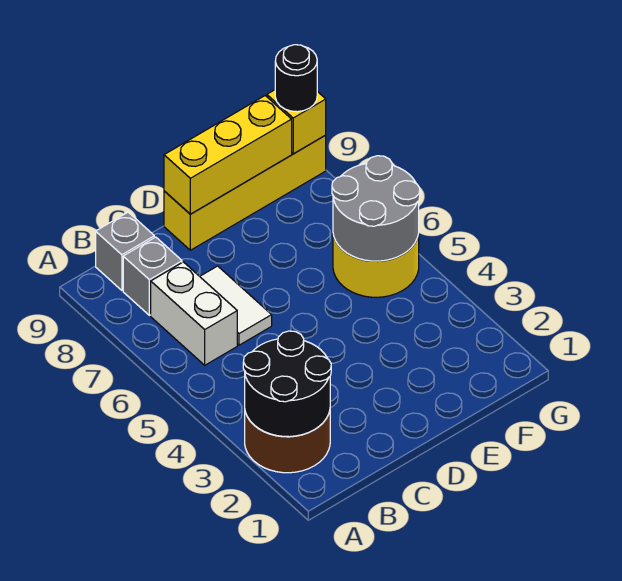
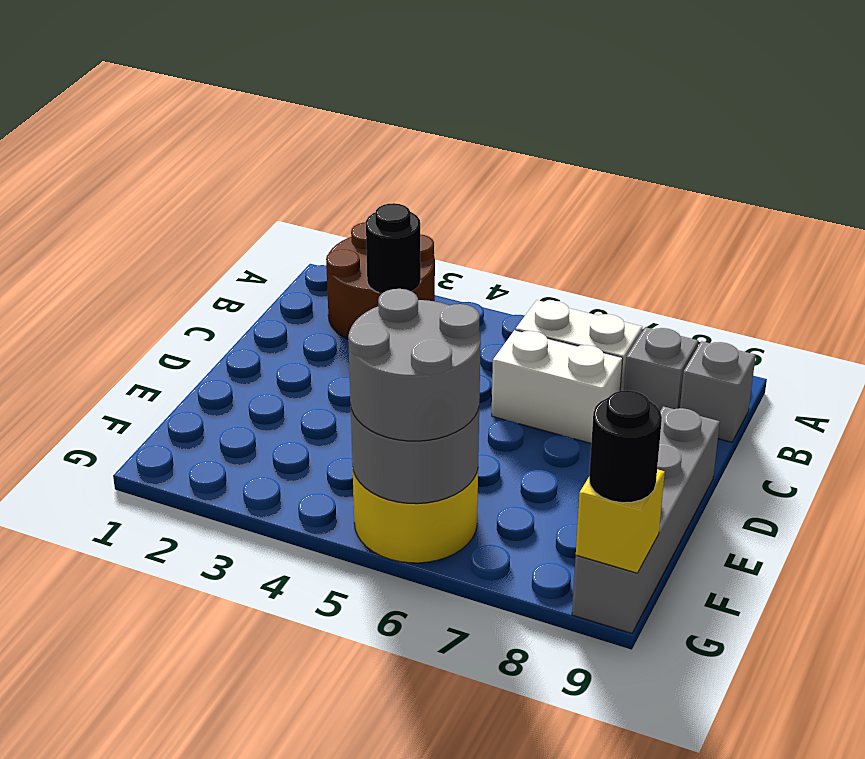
black round brick A2:B3 level 2 -> black round brick B3 level 2
white tile C6:C7 level 1 -> white brick C6:C7 level 1
yellow brick D9:G9 level 1 -> grey brick D9:G9 level 1
yellow brick D9:F9 level 2 -> none
none -> grey round brick F5:G6 level 3

